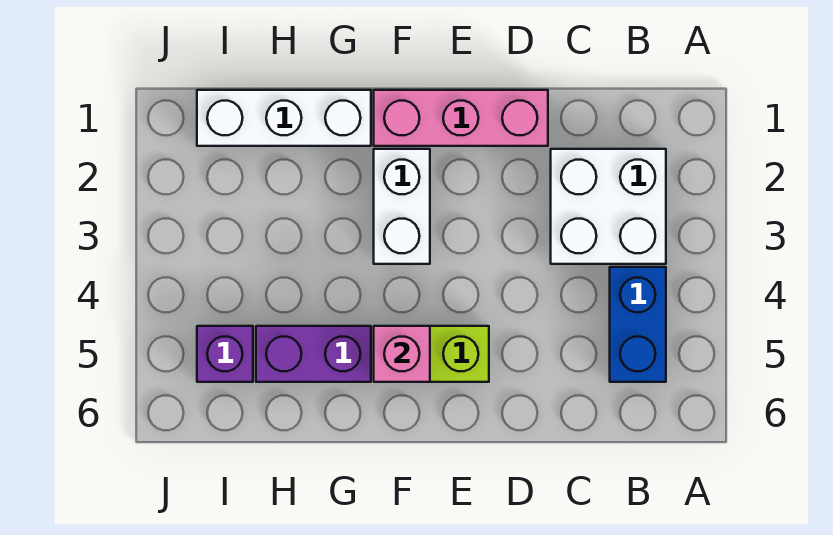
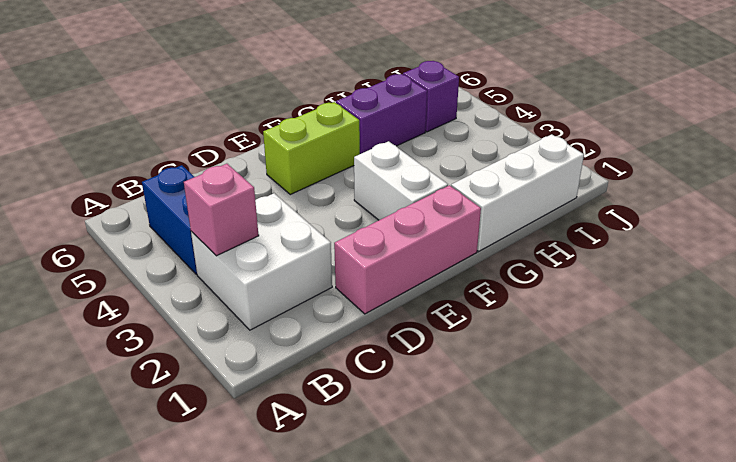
pink brick F5 level 2 -> pink brick B3 level 2

